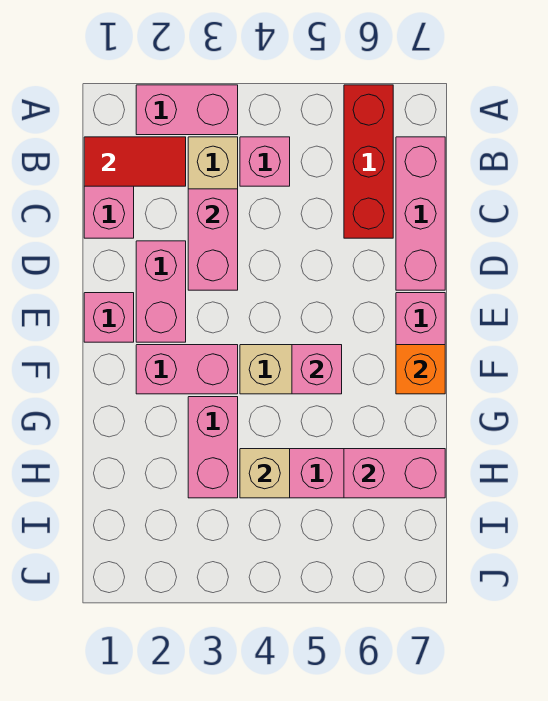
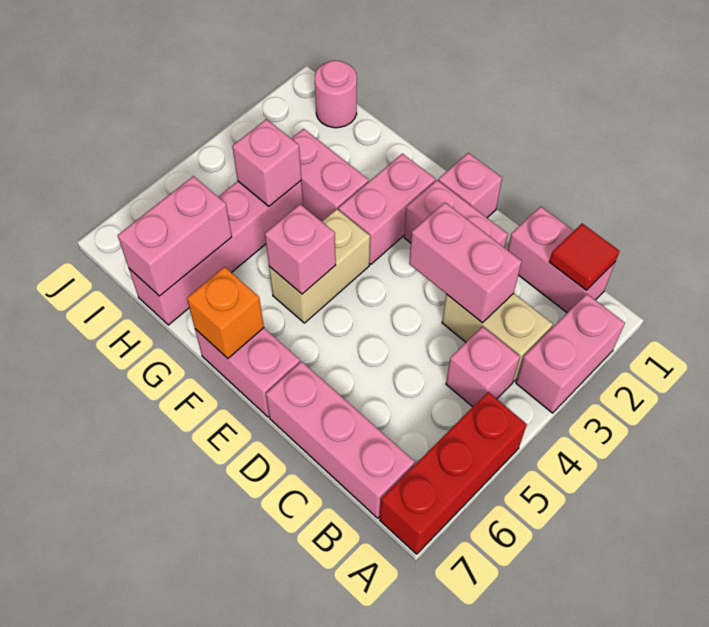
red brick A6:C6 level 1 -> red brick A5:A7 level 1
red tile B1:B2 level 2 -> red tile B1 level 2
tan brick H4 level 2 -> pink brick H4 level 2
none -> pink round brick I1 level 1

